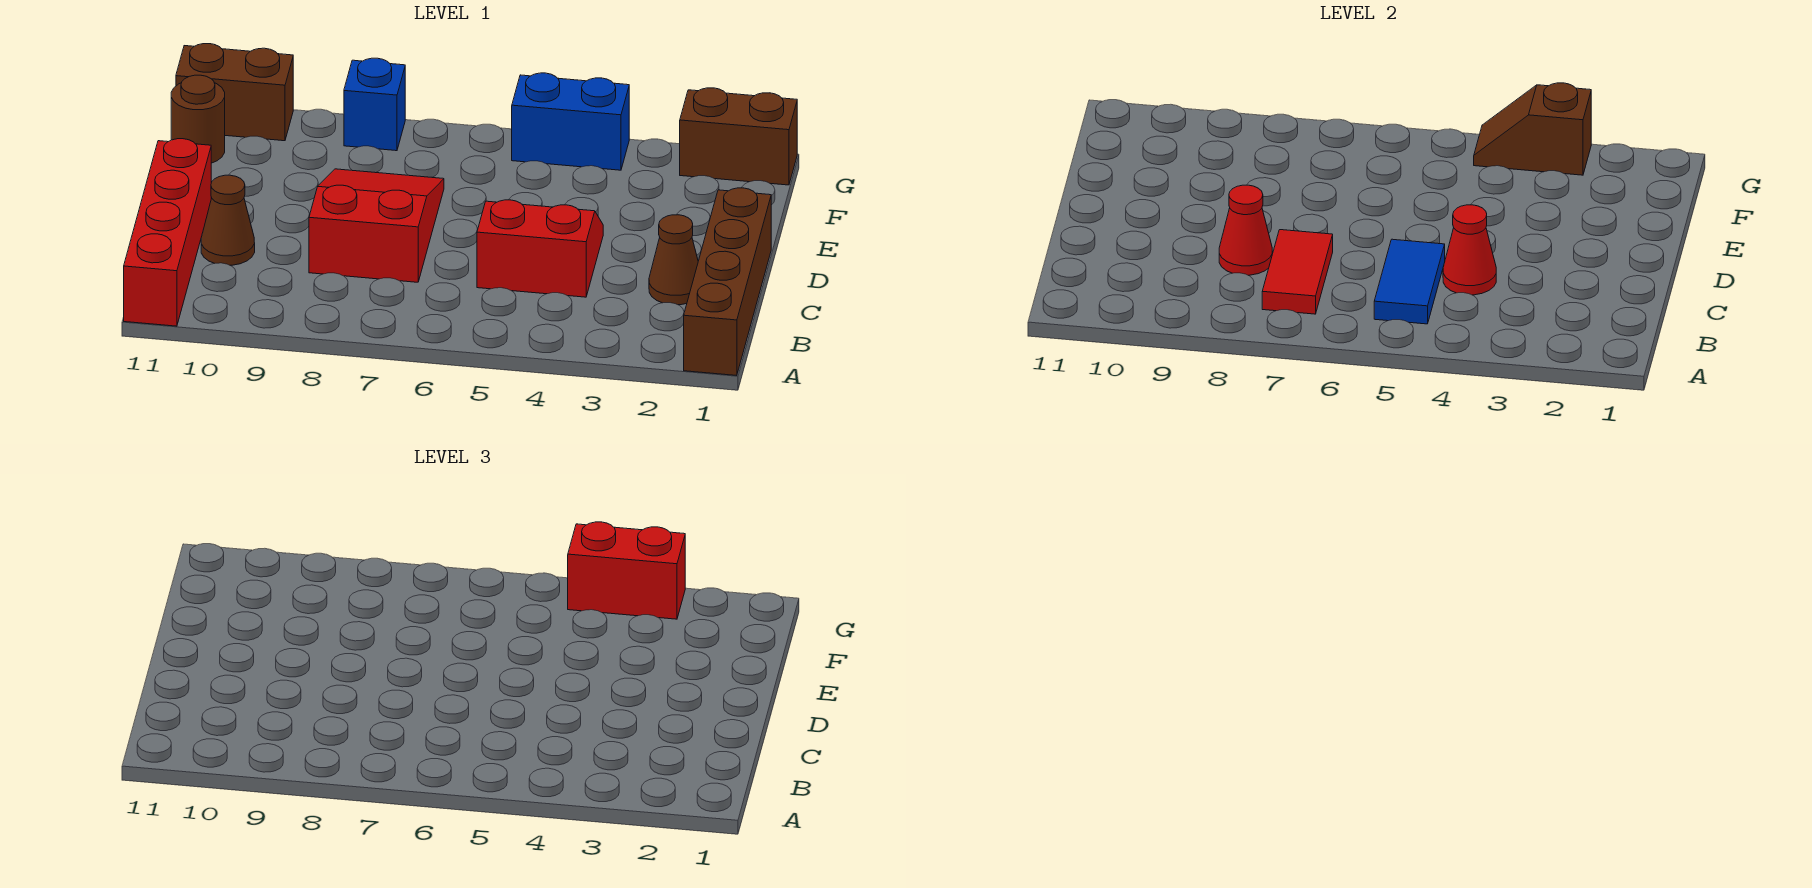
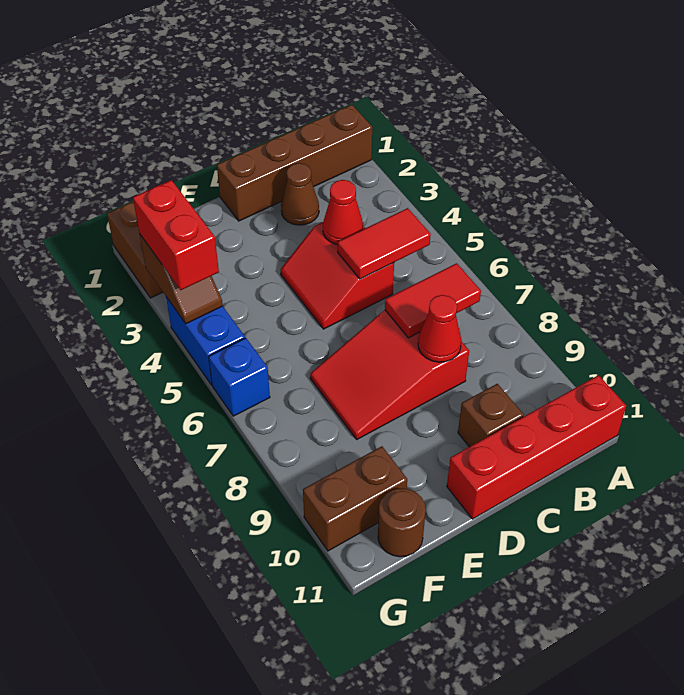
blue tile B5:C5 level 2 -> red tile B5:C5 level 2
brown cone C10 level 1 -> brown brick C10 level 1
blue brick G8 level 1 -> blue brick G6 level 1
brown brick G10:G11 level 1 -> brown brick F10:G10 level 1

